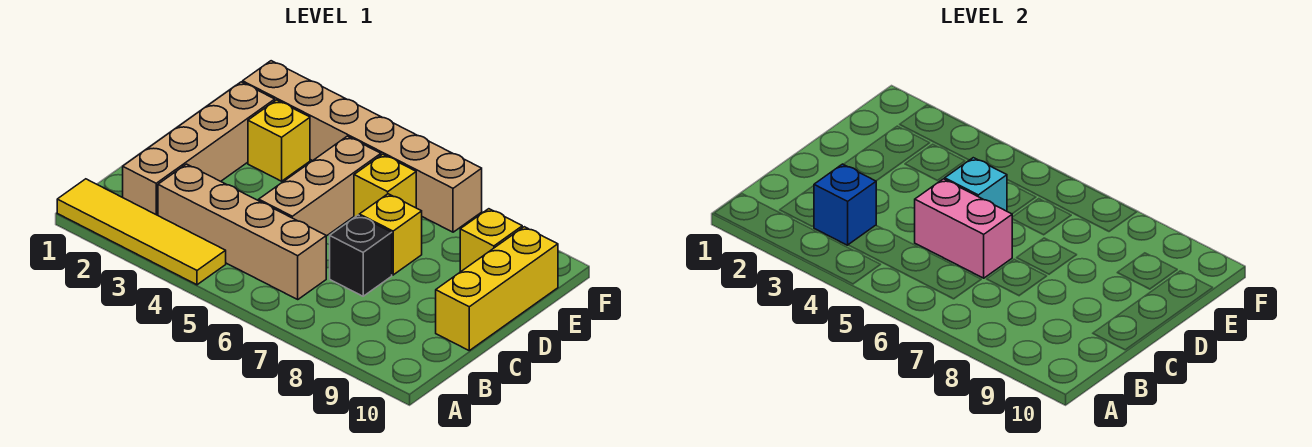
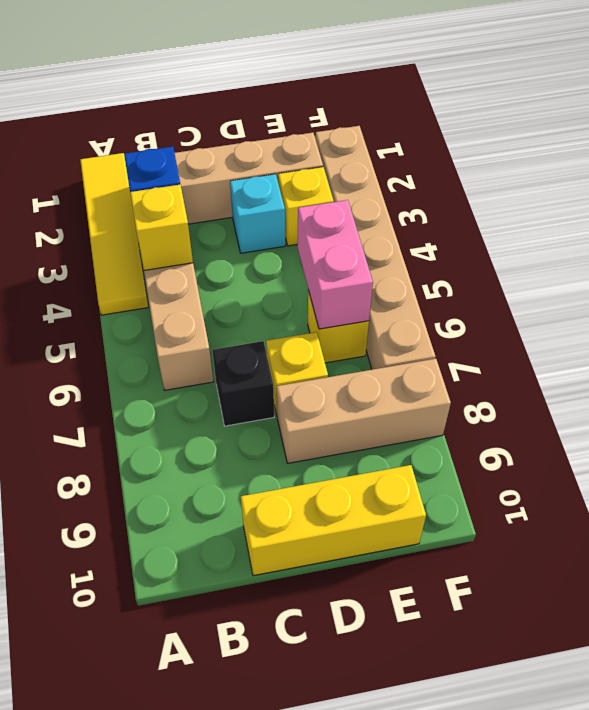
tan brick C5:E5 level 1 -> tan brick D8:F8 level 1
pink brick C5:C6 level 2 -> pink brick E5:E6 level 2
cyan brick D5 level 2 -> cyan brick D3 level 1
yellow brick E9 level 1 -> yellow brick B4 level 2

